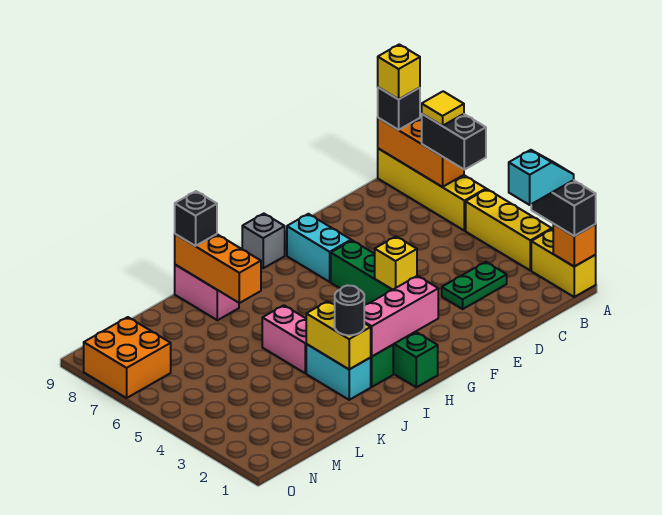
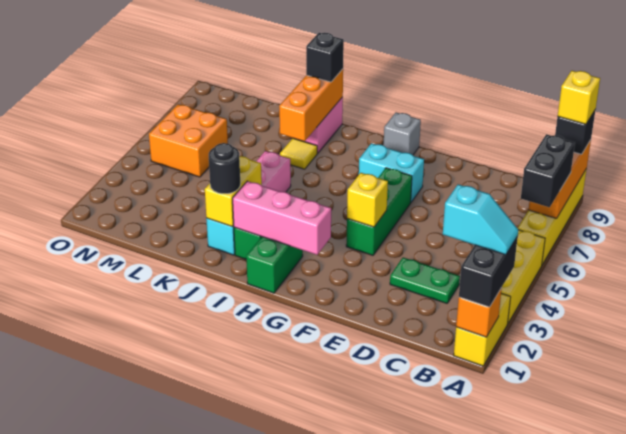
yellow tile A7 level 4 -> yellow tile J7 level 1
cyan brick F7:F8 level 1 -> cyan brick F7:G7 level 1
orange brick N7:O8 level 1 -> orange brick M5:N6 level 1

